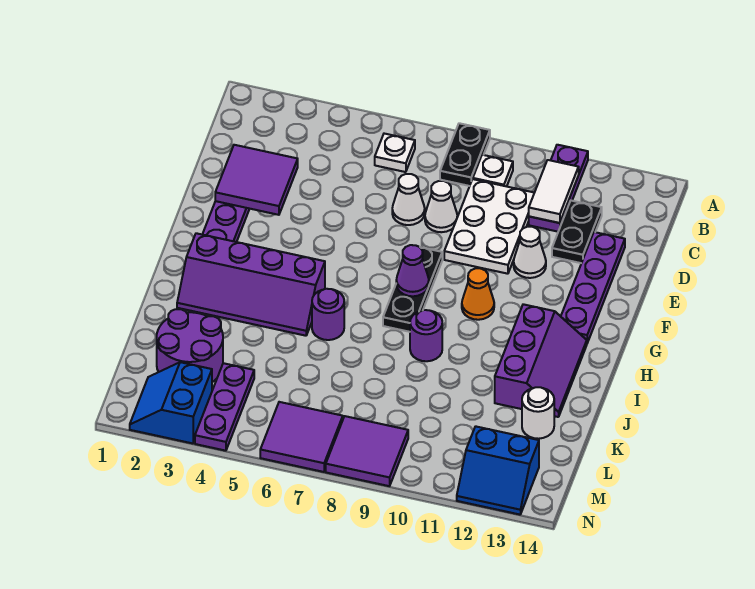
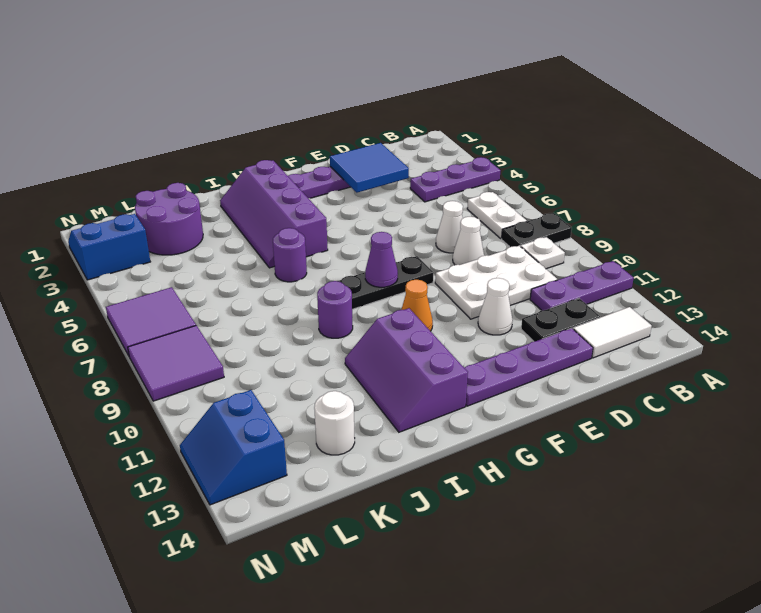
white plate B6 level 1 -> white plate B6:B7 level 1
white tile B11:C11 level 2 -> white tile B13:C13 level 1
purple tile D2:E3 level 2 -> blue tile D2:E3 level 2
purple slope H12:J13 level 1 top 12 -> purple slope H11:I13 level 1 top H
purple plate L4:N4 level 1 -> purple plate A4:C4 level 1

